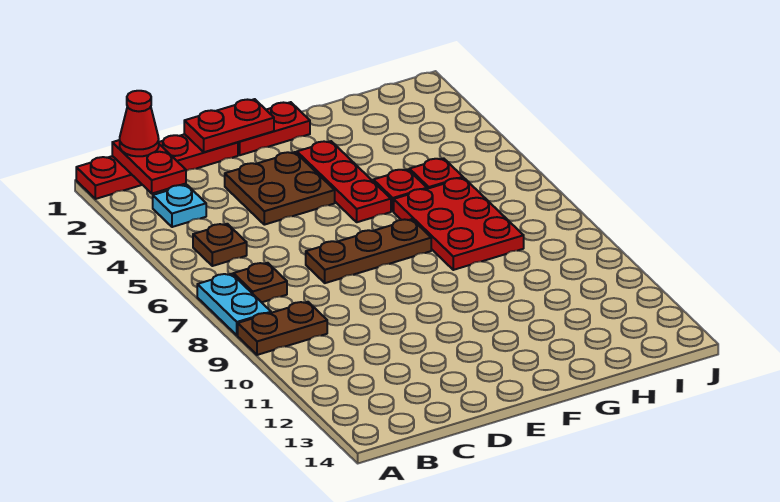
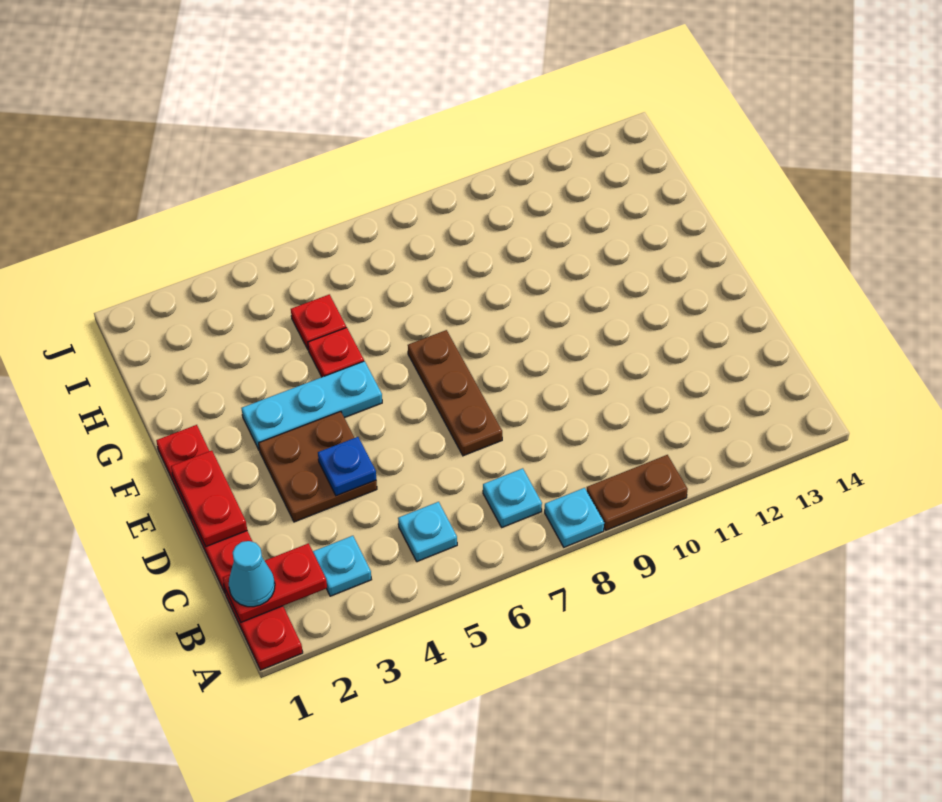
cyan plate A7:A8 level 1 -> cyan plate A8 level 1
brown plate A9:B9 level 1 -> brown plate A9:A10 level 1
red cone B1 level 3 -> cyan cone B1 level 3
brown plate B5 level 1 -> cyan plate B5 level 1
brown plate B7 level 1 -> cyan plate B7 level 1
none -> blue plate D4 level 2
red plate F3:F5 level 1 -> cyan plate F3:F5 level 1
red plate G6:H8 level 1 -> none

